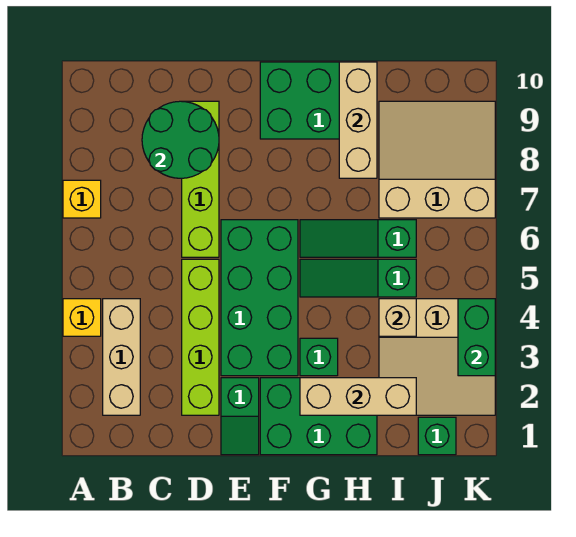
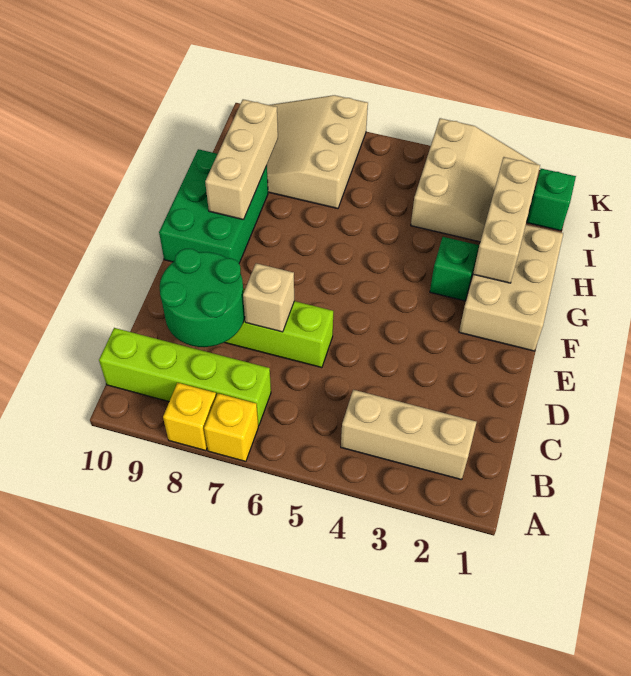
yellow brick A4 level 1 -> yellow brick A8 level 1
lime brick D2:D5 level 1 -> lime brick B7:B10 level 1
green slope E1:E2 level 1 top 2 -> none
green brick E3:F6 level 1 -> none
green brick F1:H2 level 1 -> tan brick F1:H2 level 1
green slope G5:I5 level 1 top I -> none
green slope G6:I6 level 1 top I -> none
tan brick H8:H10 level 2 -> tan brick G9:I9 level 2
tan brick I4 level 2 -> tan brick D7 level 2
green brick K3:K4 level 2 -> none

